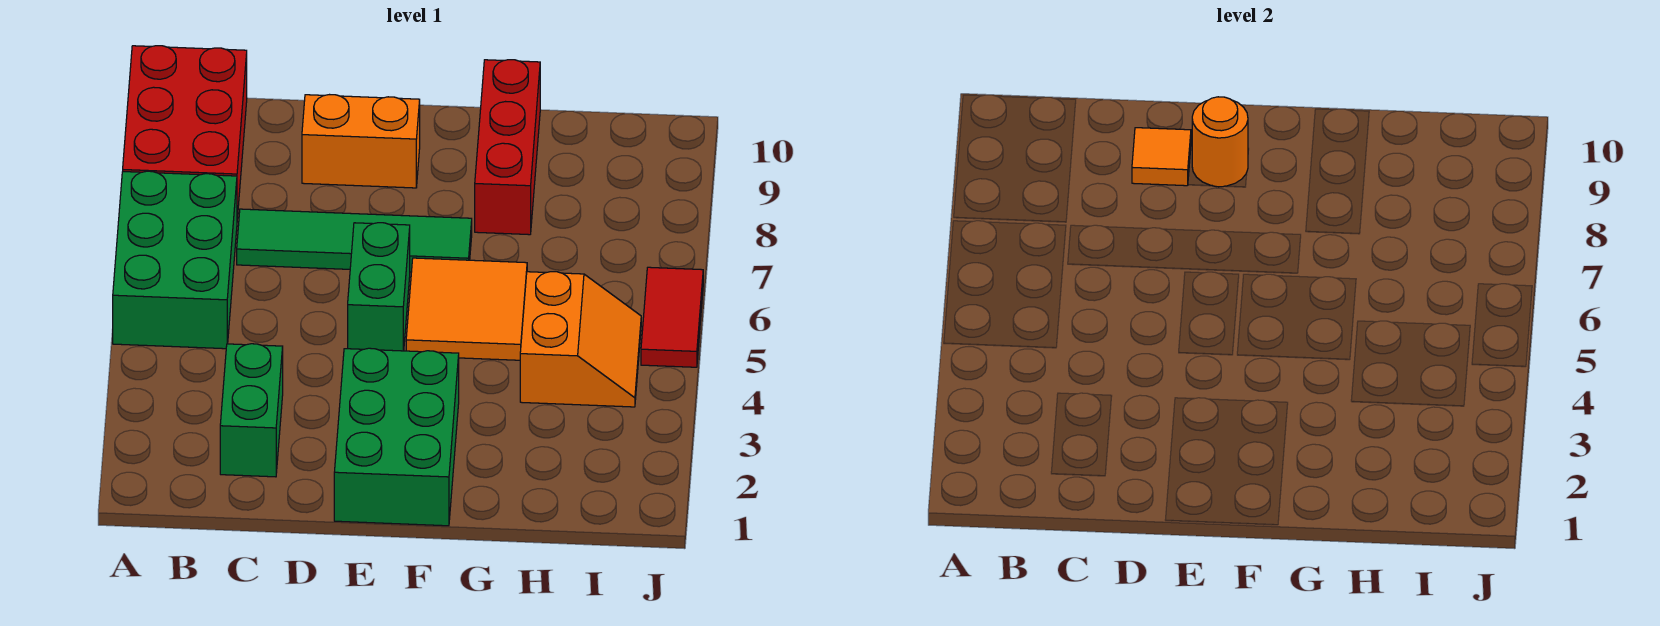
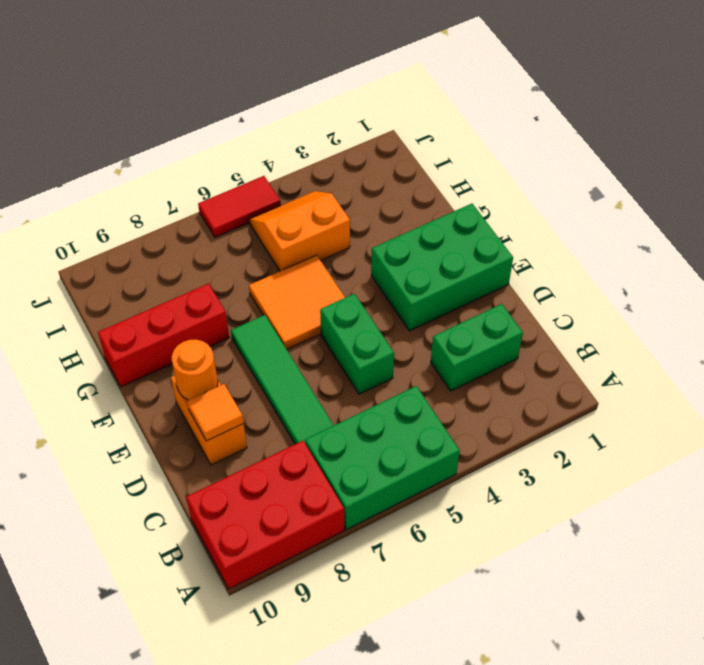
green brick E5:E6 level 1 -> green brick D5:E5 level 1

